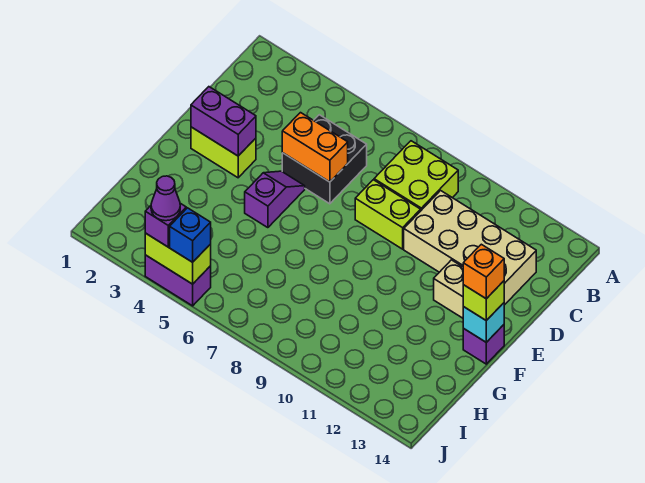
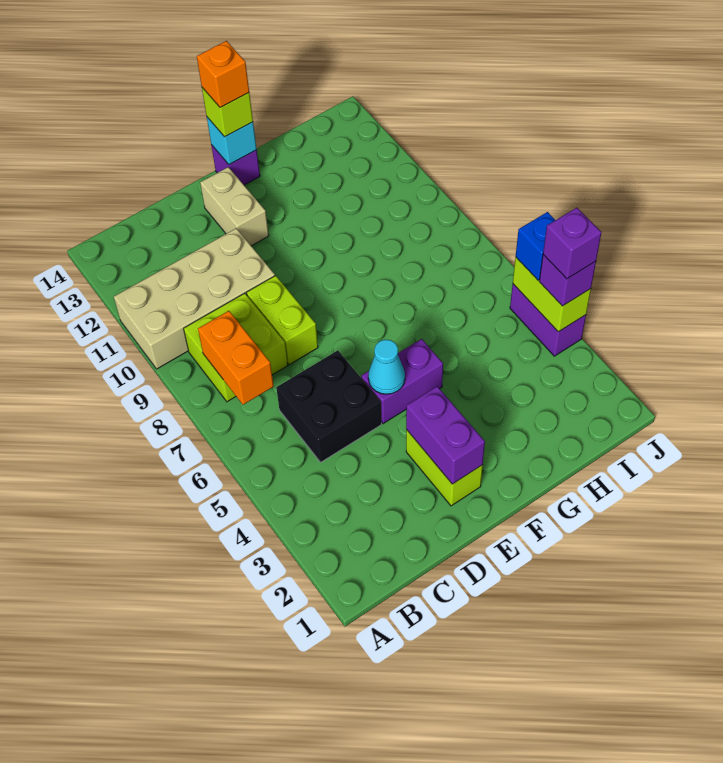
tan brick C10:D13 level 1 -> tan brick A10:D11 level 1
orange brick D5:D6 level 2 -> orange brick B7:B8 level 2
purple slope E5:F5 level 1 top F -> purple brick E5:F5 level 1
none -> cyan cone E5 level 2
purple cone J4 level 4 -> purple brick J4 level 4

